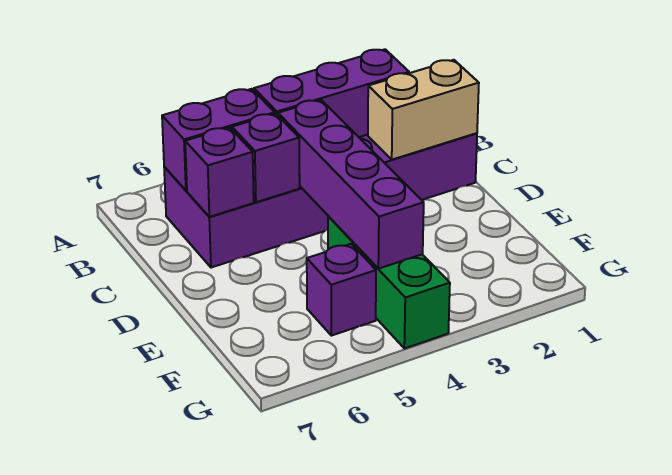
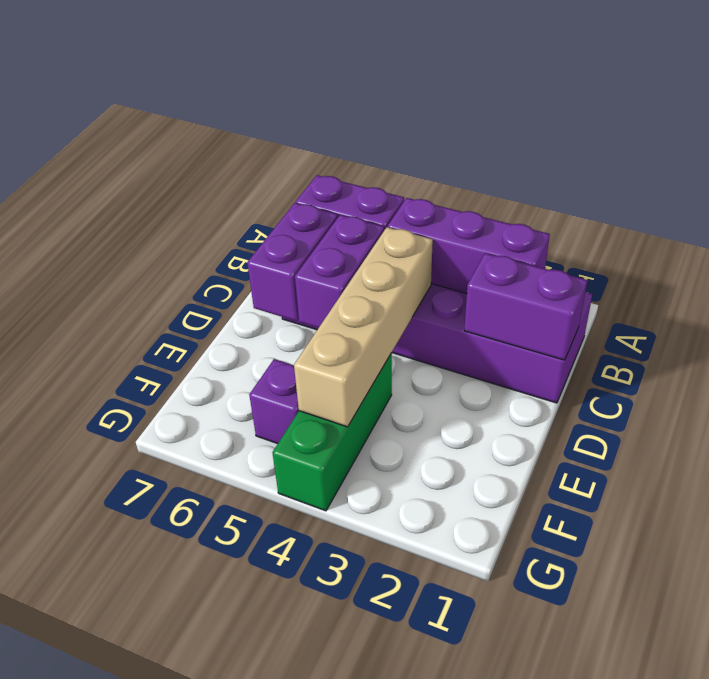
tan brick C1:C2 level 2 -> purple brick C1:C2 level 2
purple brick C4:F4 level 2 -> tan brick C4:F4 level 2
purple brick C5 level 2 -> purple brick C5:D5 level 2
purple brick C6 level 2 -> purple brick C6:D6 level 2

